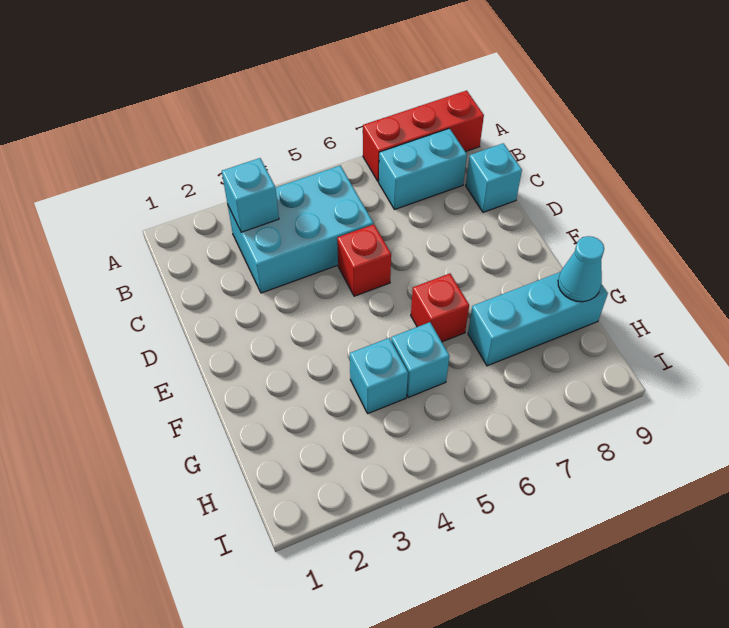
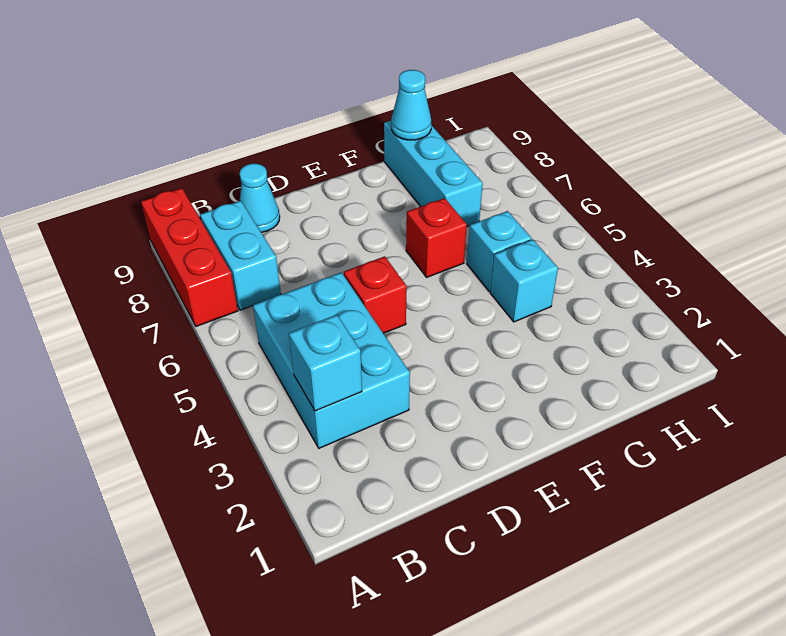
cyan brick C9 level 1 -> cyan cone C9 level 1

